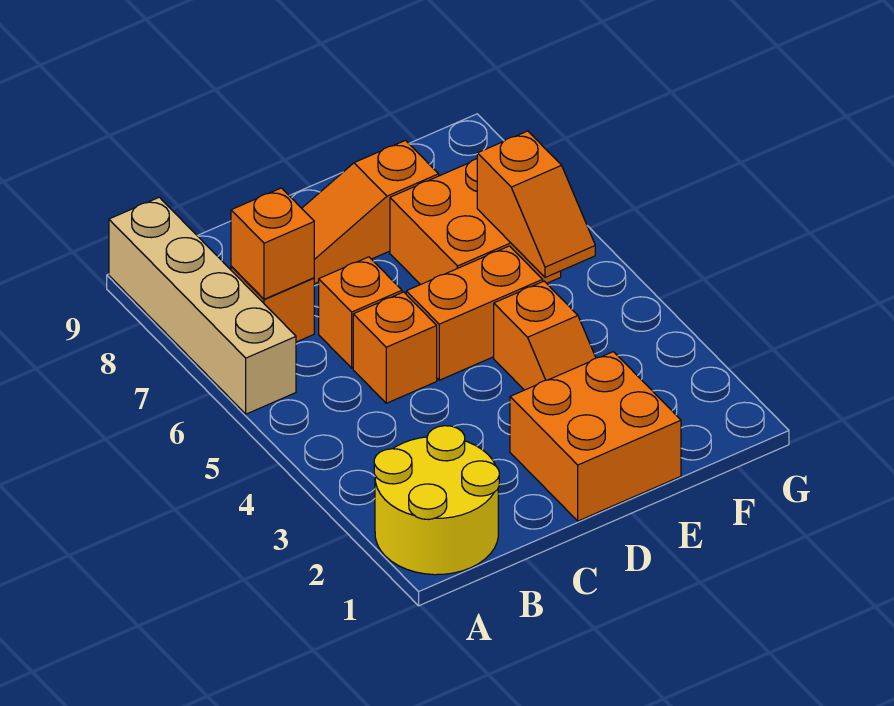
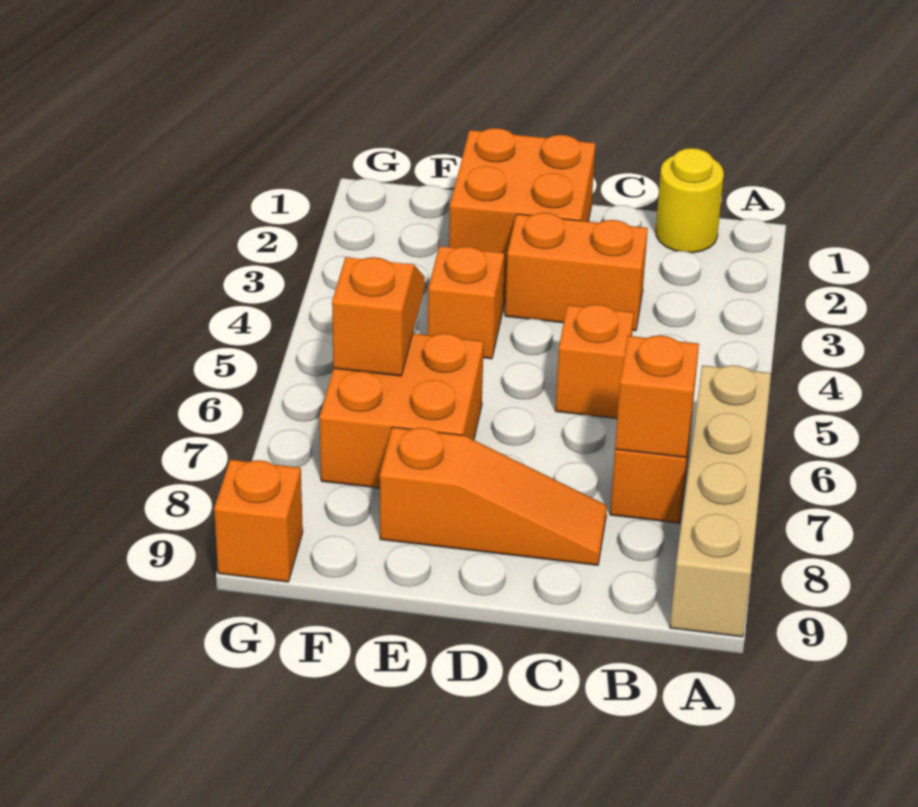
yellow round brick A1:B2 level 1 -> yellow round brick B1 level 1
orange brick C6 level 1 -> orange brick G9 level 1
orange brick D5:E5 level 1 -> orange brick C3:D3 level 1

